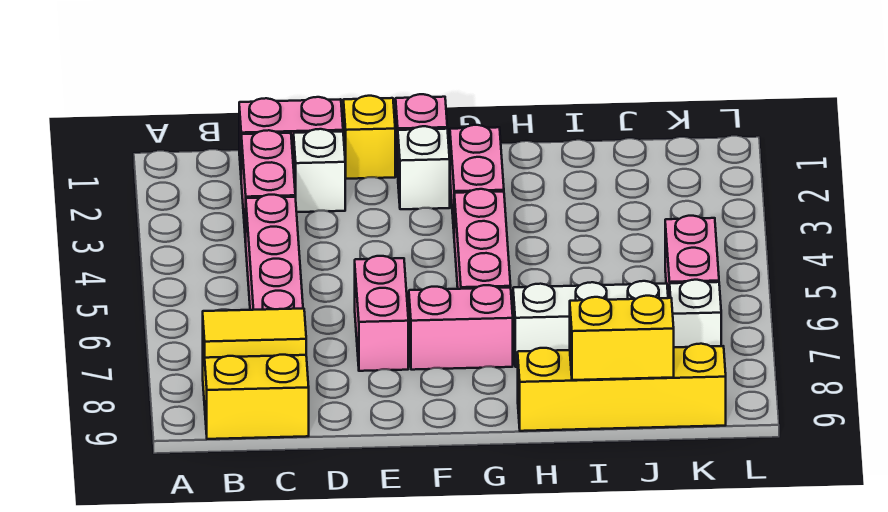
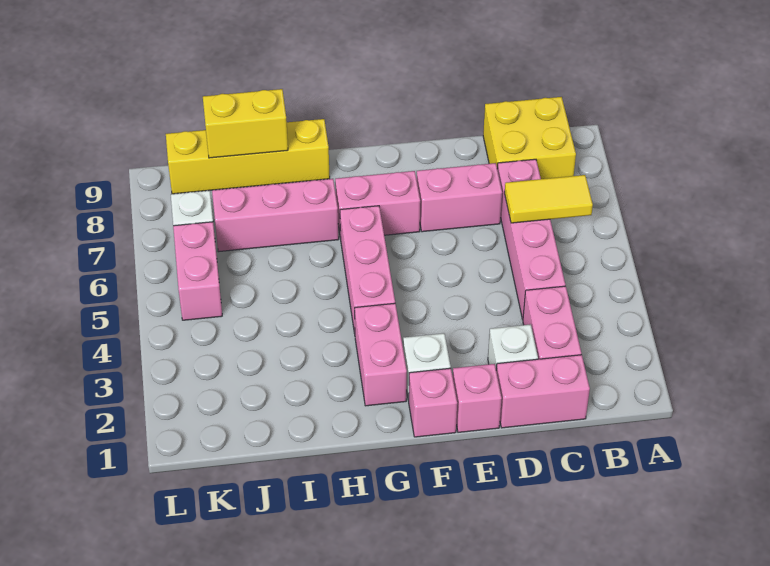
yellow tile B8:C8 level 2 -> yellow tile B6:C6 level 2
yellow brick E1 level 1 -> pink brick E1 level 1
pink brick E6:E7 level 1 -> pink brick D7:E7 level 1
white brick H7:J7 level 1 -> pink brick H7:J7 level 1

